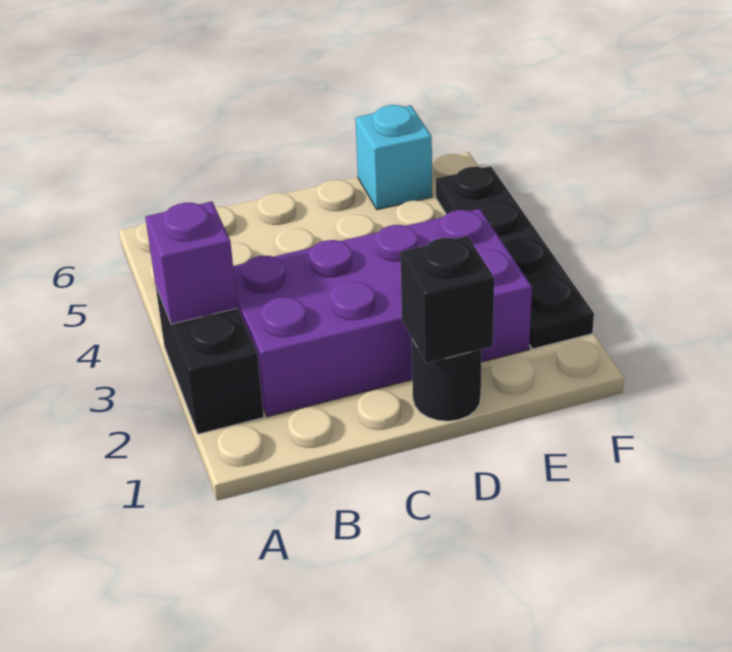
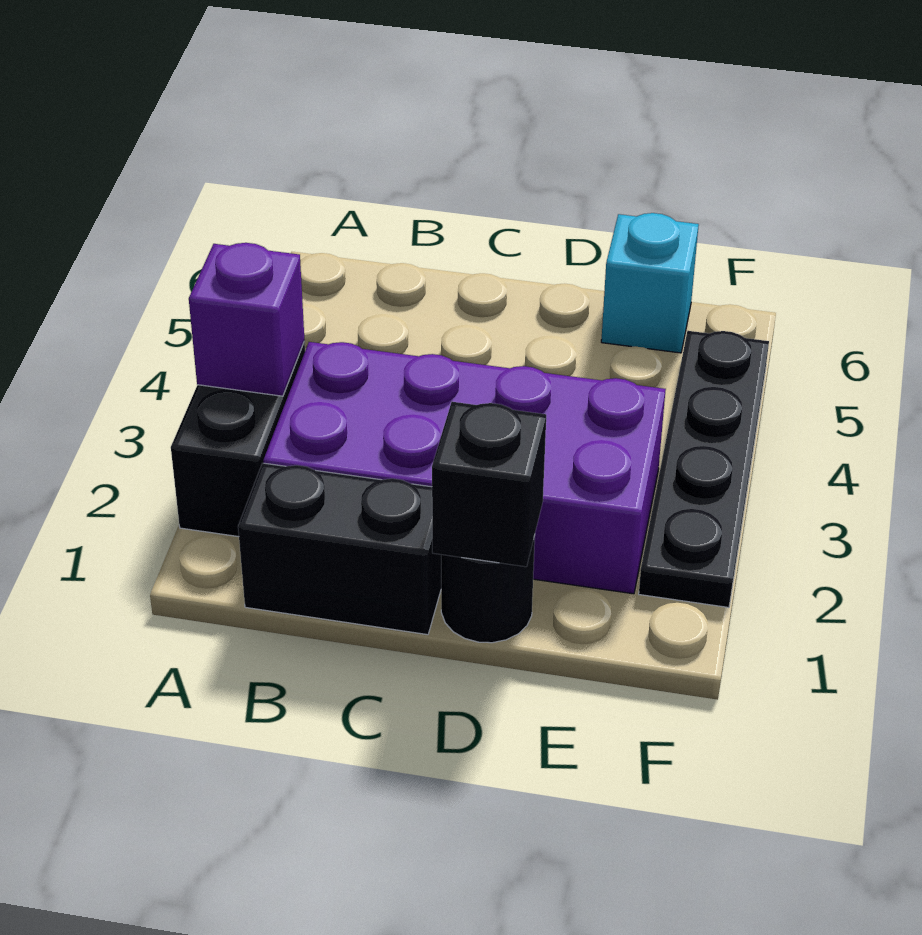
none -> black brick B1:C1 level 1

